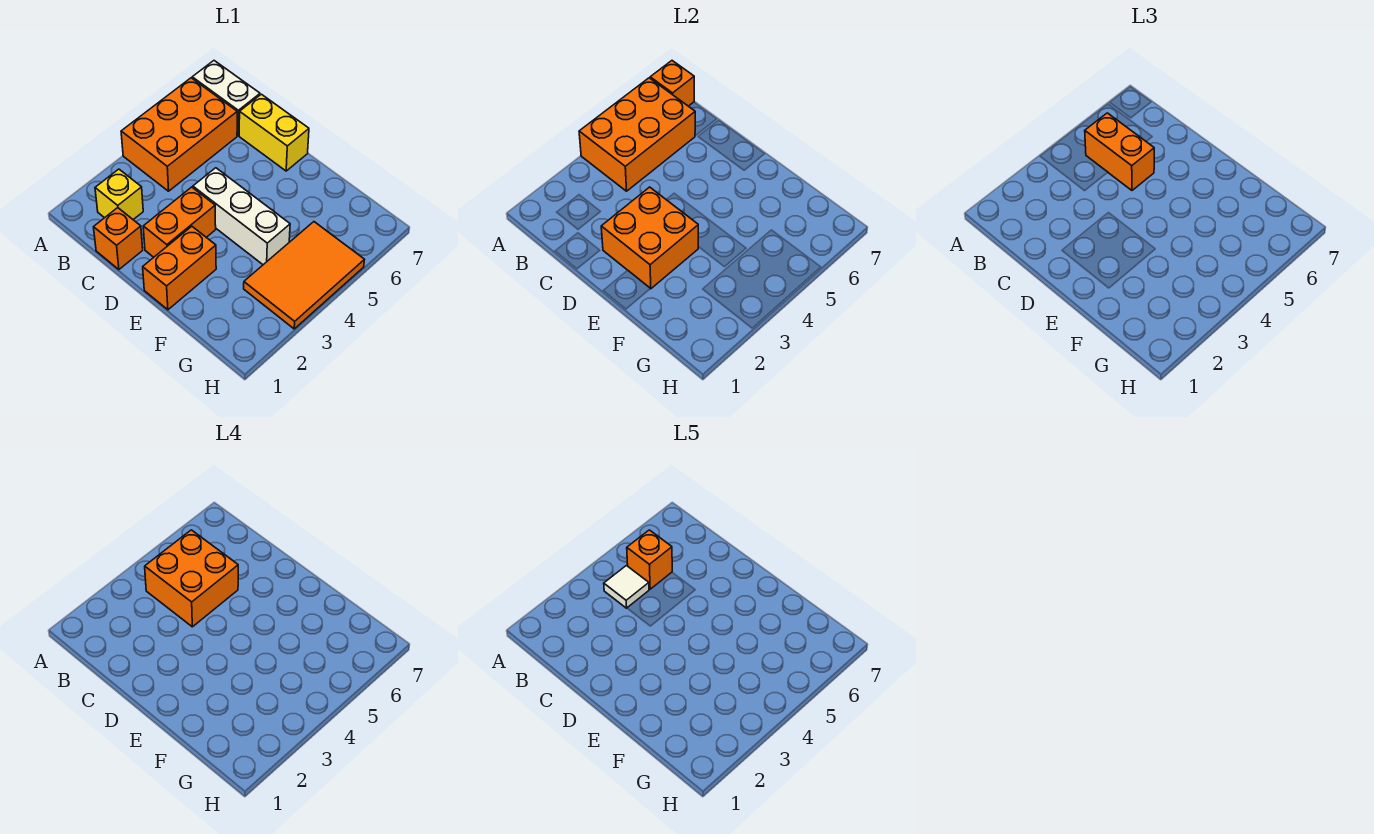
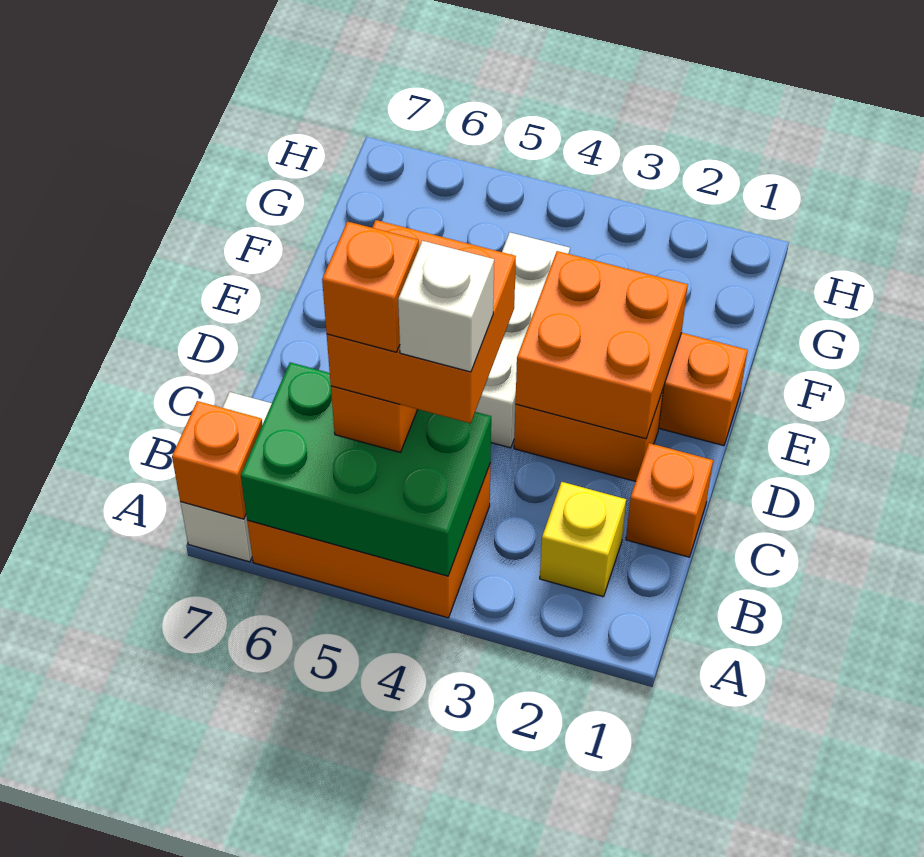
orange brick A4:B6 level 2 -> green brick A4:B6 level 2
white tile B4 level 5 -> white brick B4 level 5
yellow brick C7:D7 level 1 -> none
orange tile G3:H5 level 1 -> none

